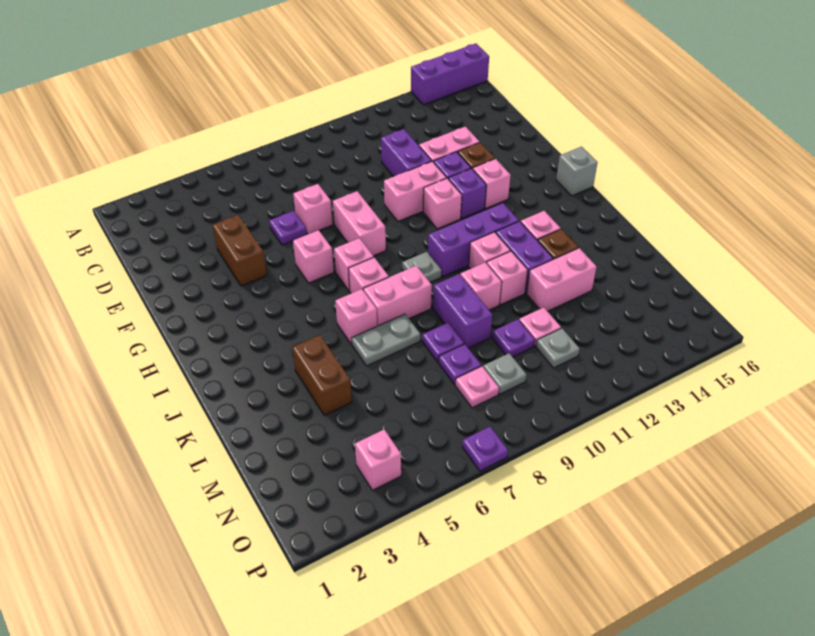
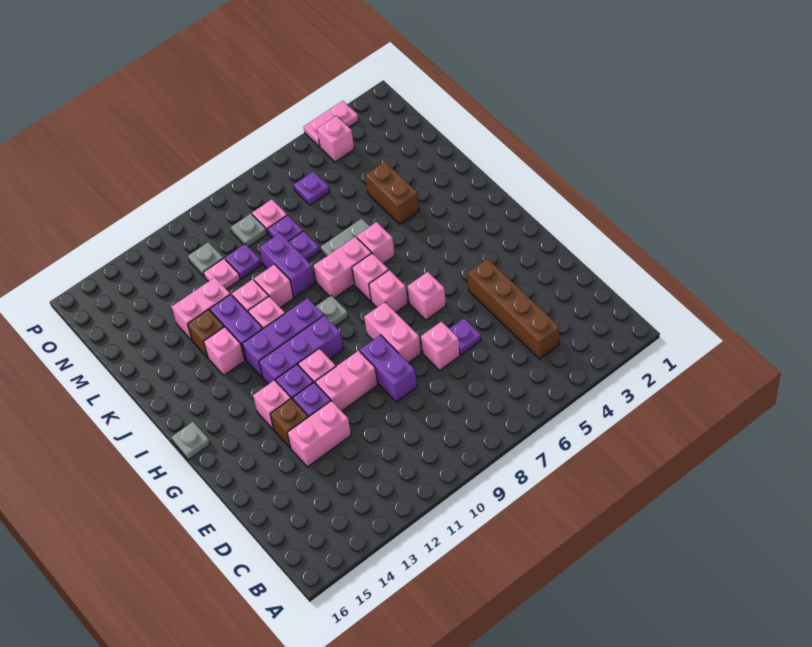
purple brick A14:A16 level 1 -> purple brick H10:H12 level 1
purple brick D11:E11 level 1 -> purple brick E9:F9 level 1
brown brick E4:F4 level 1 -> brown brick C4:F4 level 1
grey brick H16 level 1 -> grey plate H16 level 1
none -> pink plate P3:P4 level 1
purple plate P7 level 1 -> purple plate N6 level 1

